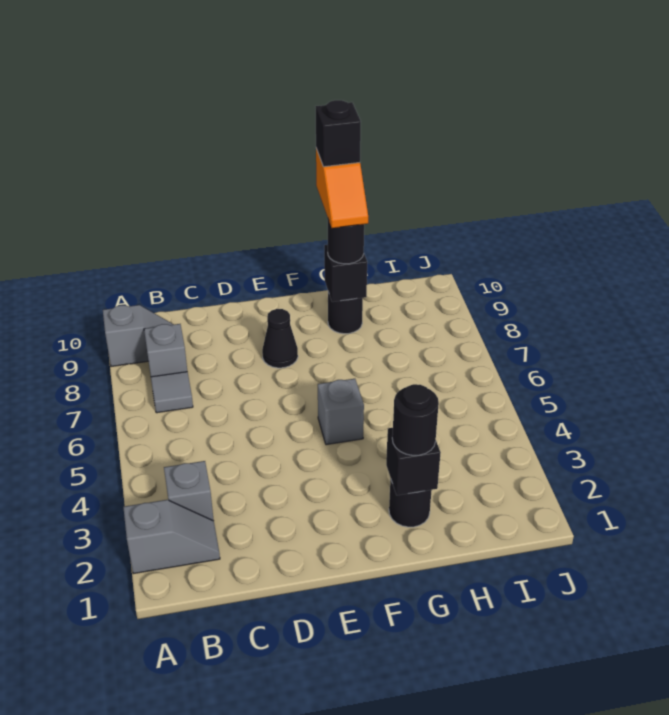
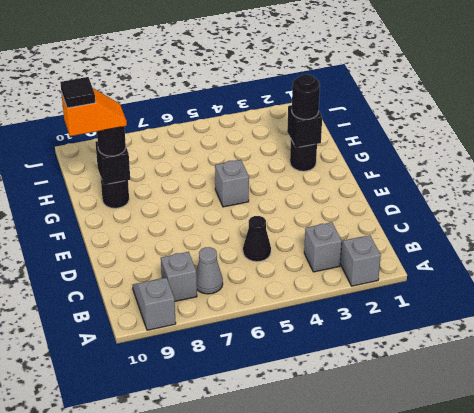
grey tile B7 level 1 -> grey cone B7 level 1
black cone E8 level 1 -> black cone C5 level 1
black brick G10 level 5 -> black tile G10 level 5

